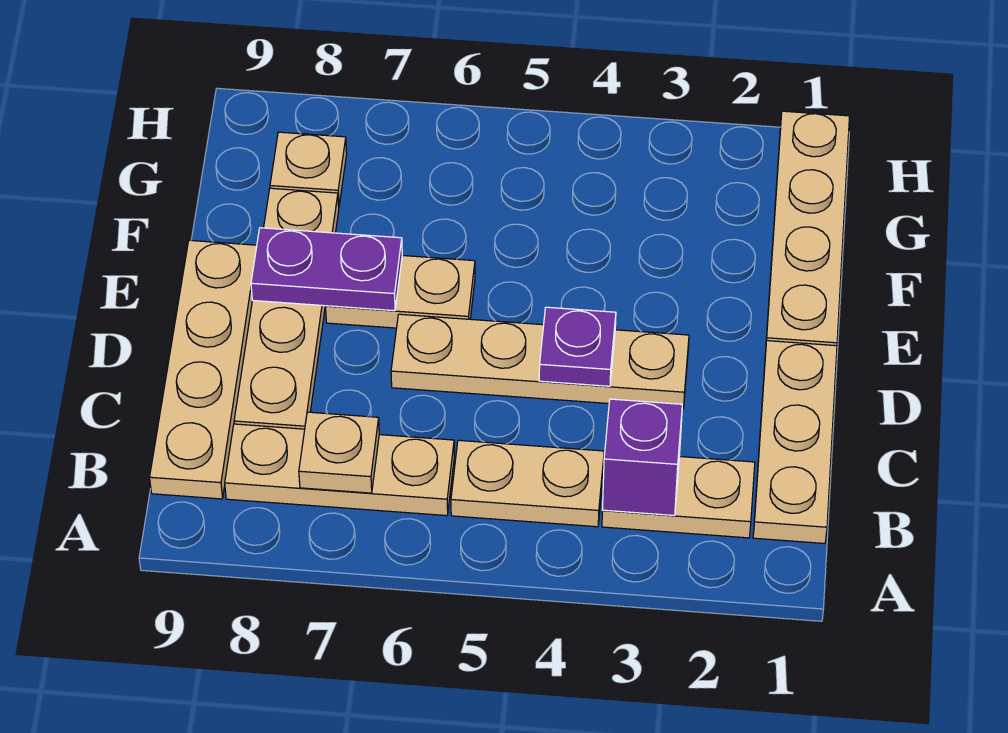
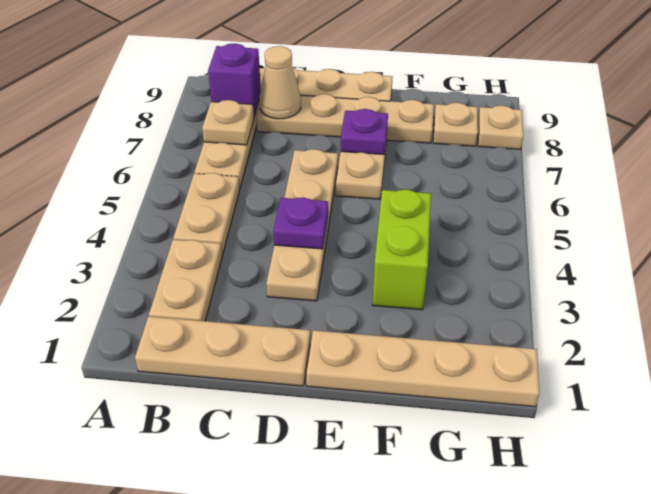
purple brick B3 level 2 -> purple brick B8 level 2
none -> tan cone C8 level 2
purple plate E7:E8 level 2 -> purple plate E7 level 2
none -> lime brick F3:F4 level 1
none -> tan plate H8 level 1

